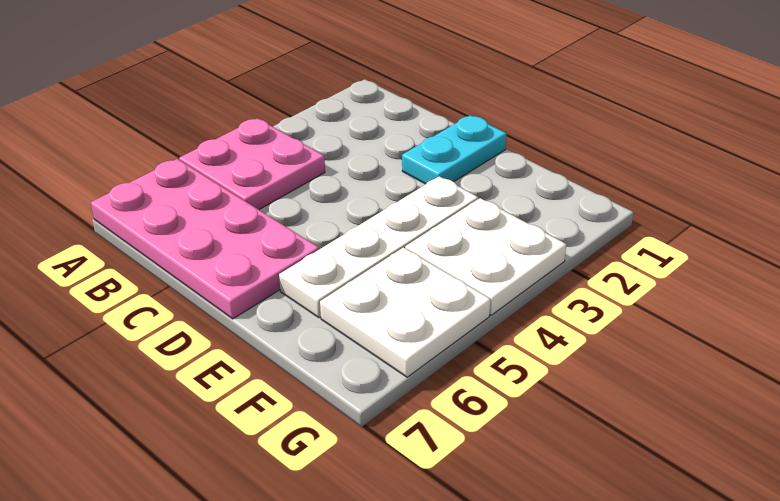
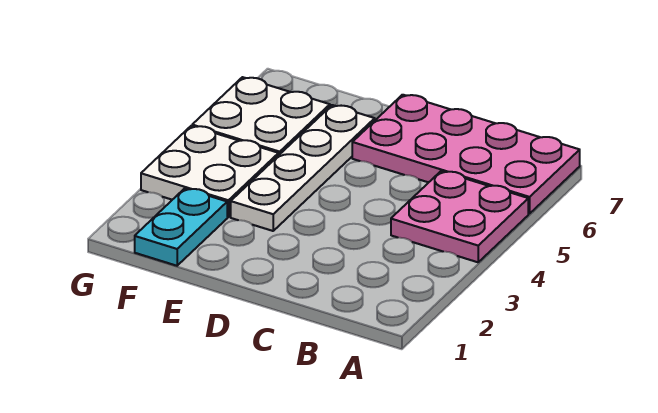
cyan plate D1:D2 level 1 -> cyan plate F1:F2 level 1

